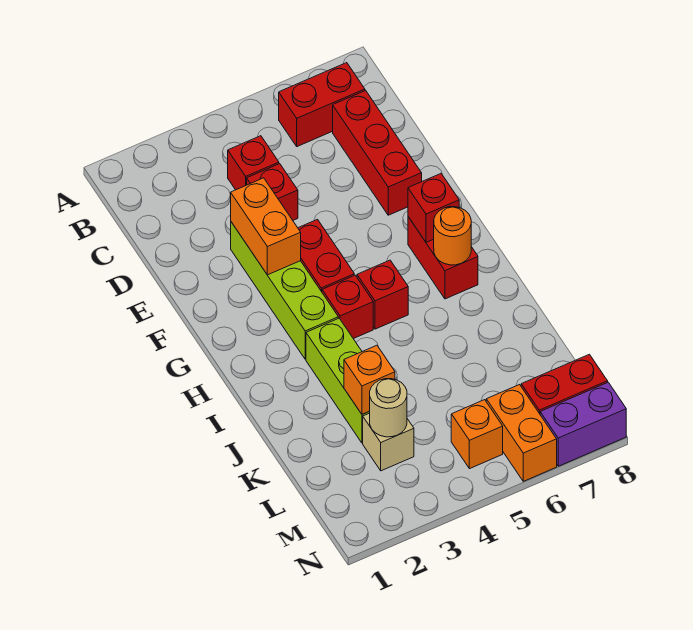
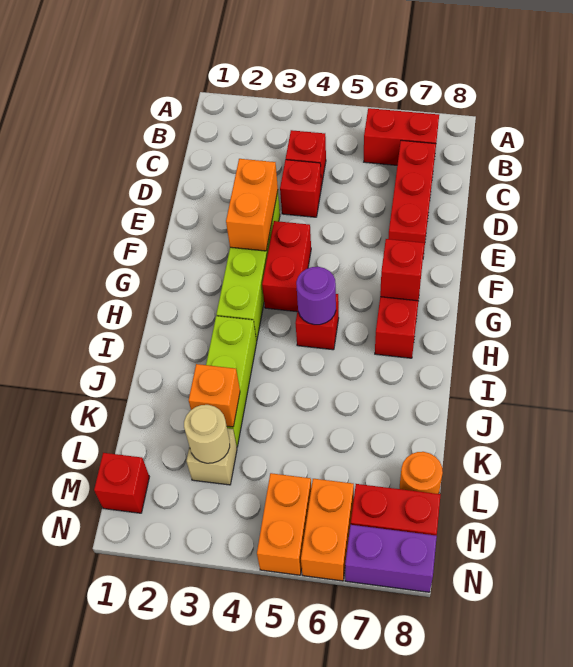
red brick H4 level 1 -> red brick M1 level 1
none -> purple round brick H5 level 2
orange round brick H7 level 2 -> orange round brick L8 level 1
orange brick M5 level 1 -> orange brick M5:N5 level 1

